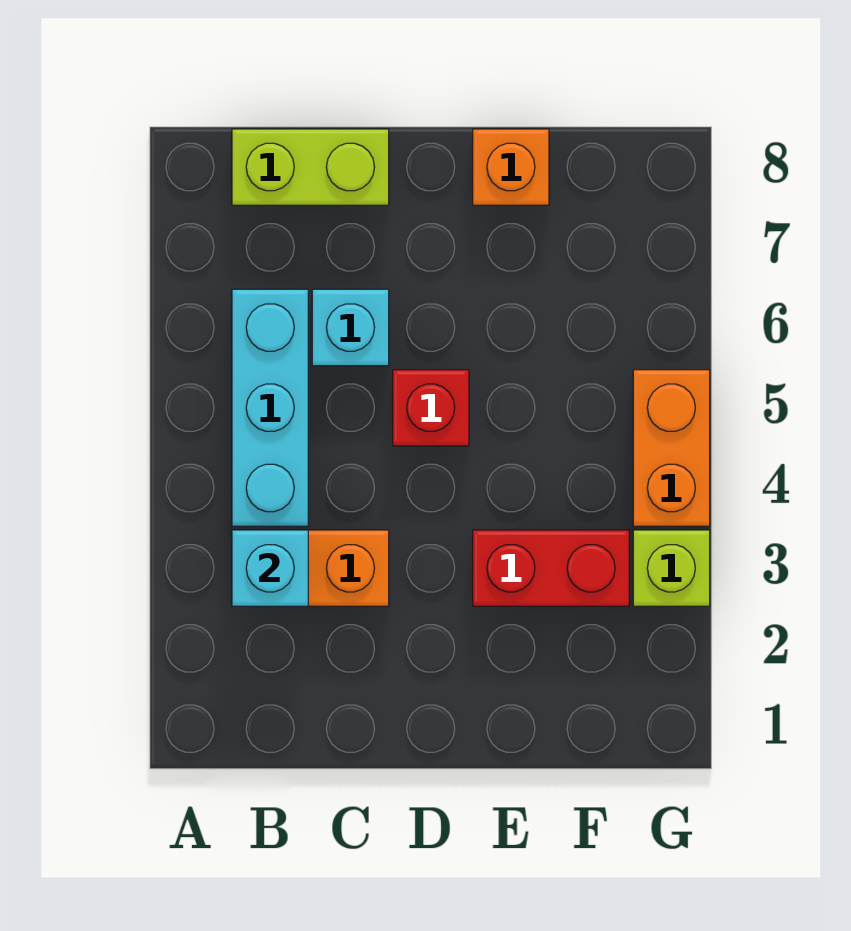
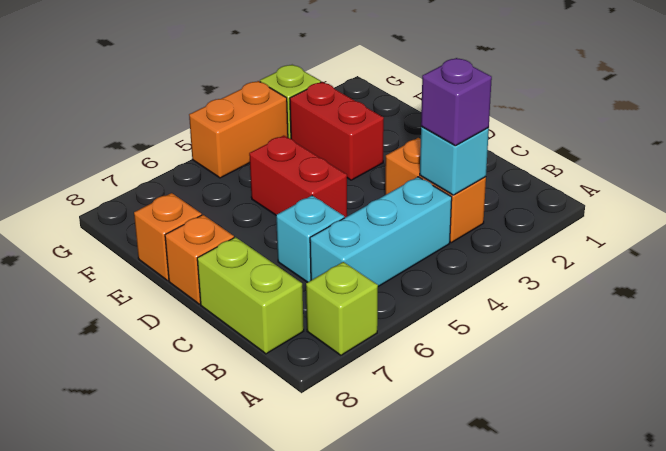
none -> lime brick A7 level 1
none -> purple brick B3 level 3
red brick D5 level 1 -> red brick D5:E5 level 1
none -> orange brick D8 level 1

